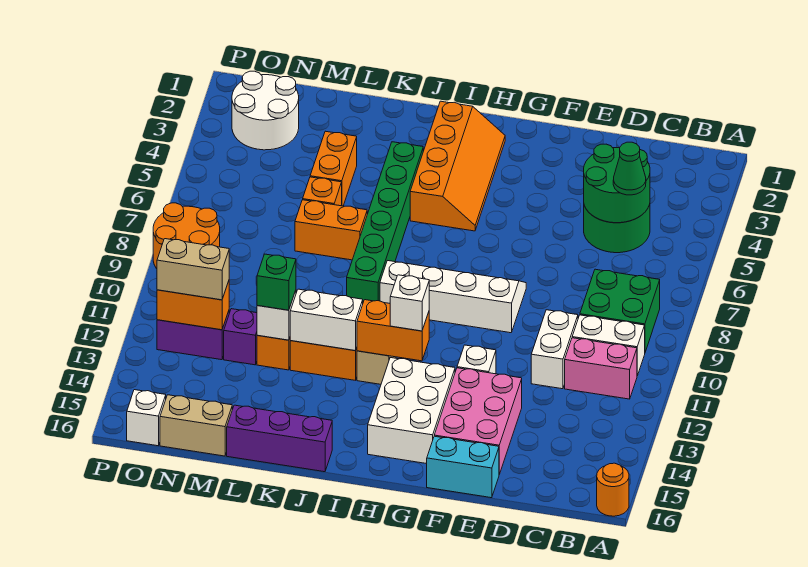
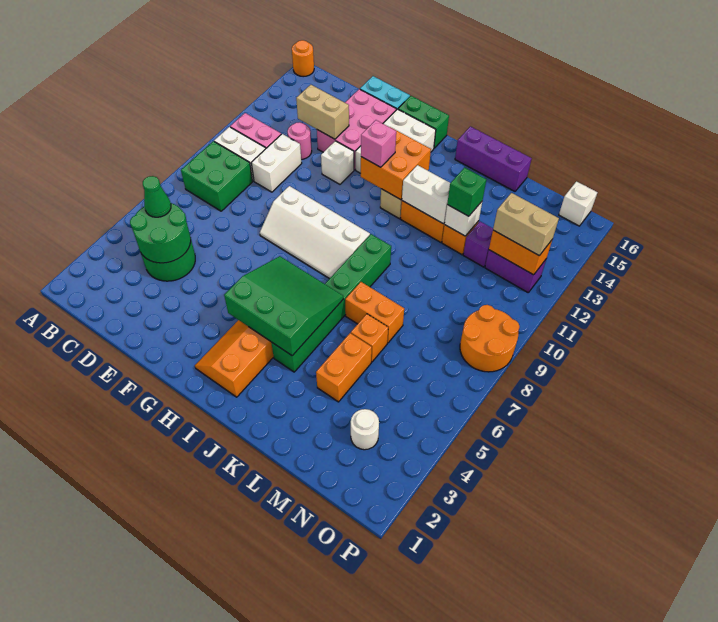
none -> pink round brick D12 level 1
none -> green brick G16:H16 level 1
none -> green slope H4:J6 level 2 top 4
orange brick H12:I12 level 2 -> orange brick H12:I13 level 2
white brick H12 level 3 -> pink brick H12 level 3
tan brick M16:N16 level 1 -> tan brick D13:E13 level 2
white round brick N2:O3 level 1 -> white round brick N3 level 1

